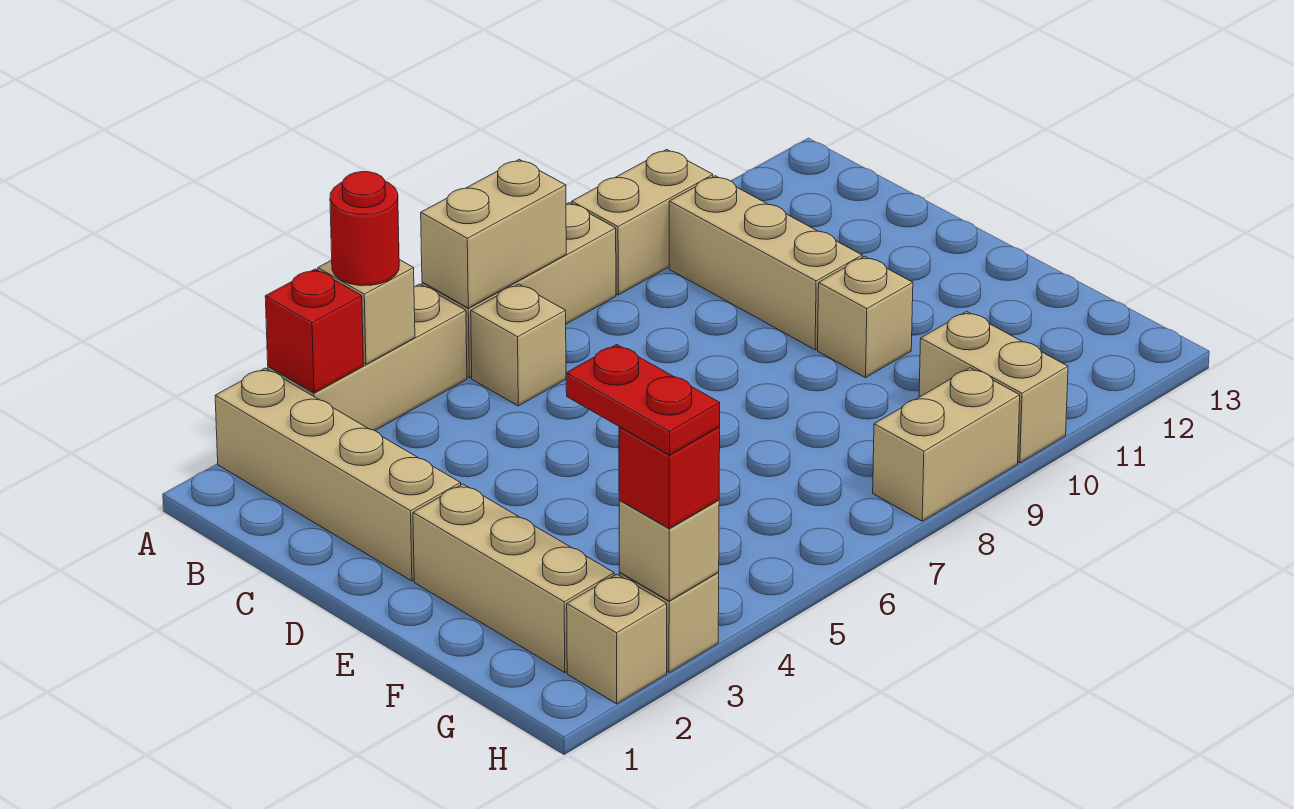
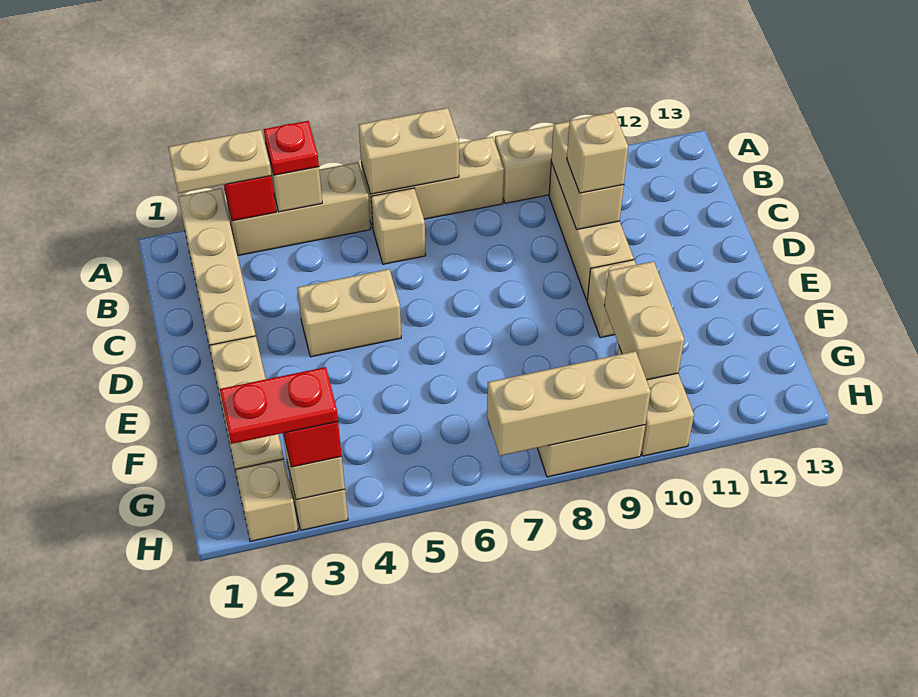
none -> tan plate A2:A3 level 3
red round brick A4 level 3 -> red plate A4 level 3
none -> tan brick B10:C10 level 2
none -> tan brick C10 level 3
none -> tan brick D4:D5 level 1
none -> tan brick F10:G10 level 2
red plate G3:H3 level 4 -> red plate H2:H3 level 4
none -> tan brick H7:H9 level 2

